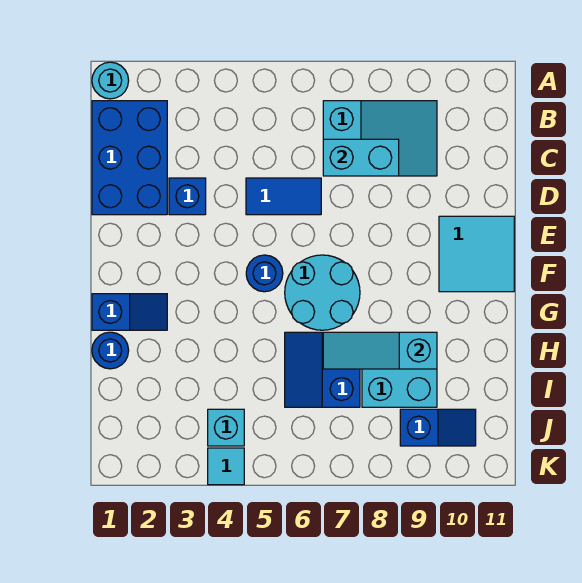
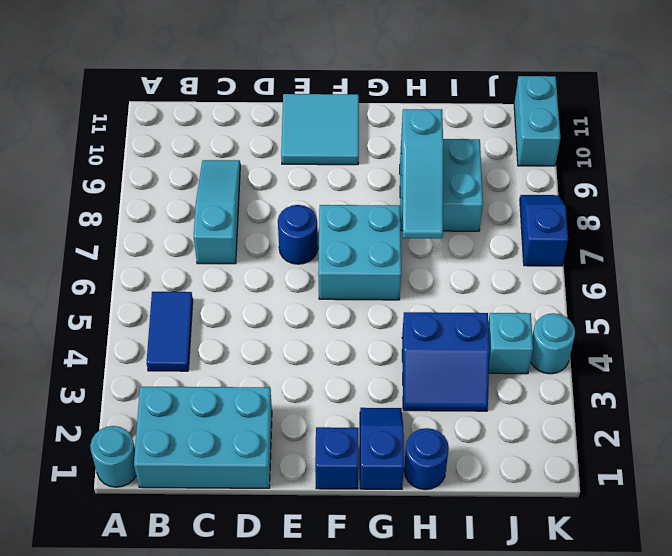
blue brick B1:D2 level 1 -> cyan brick B1:D2 level 1
cyan slope B7:C9 level 1 top 7 -> cyan slope C7:C9 level 1 top 7
cyan brick C7:C8 level 2 -> cyan brick K10:K11 level 1
blue brick D3 level 1 -> blue brick F1 level 1
blue tile D5:D6 level 1 -> blue tile B4:B5 level 1
blue round brick F5 level 1 -> blue round brick E7 level 1
cyan round brick F6:G7 level 1 -> cyan brick F6:G7 level 1
blue slope H6:I7 level 1 top 7 -> blue slope H3:I4 level 1 top 4
blue slope J9:J10 level 1 top 9 -> blue slope K7:K8 level 1 top 7
cyan tile K4 level 1 -> cyan round brick K4 level 1

